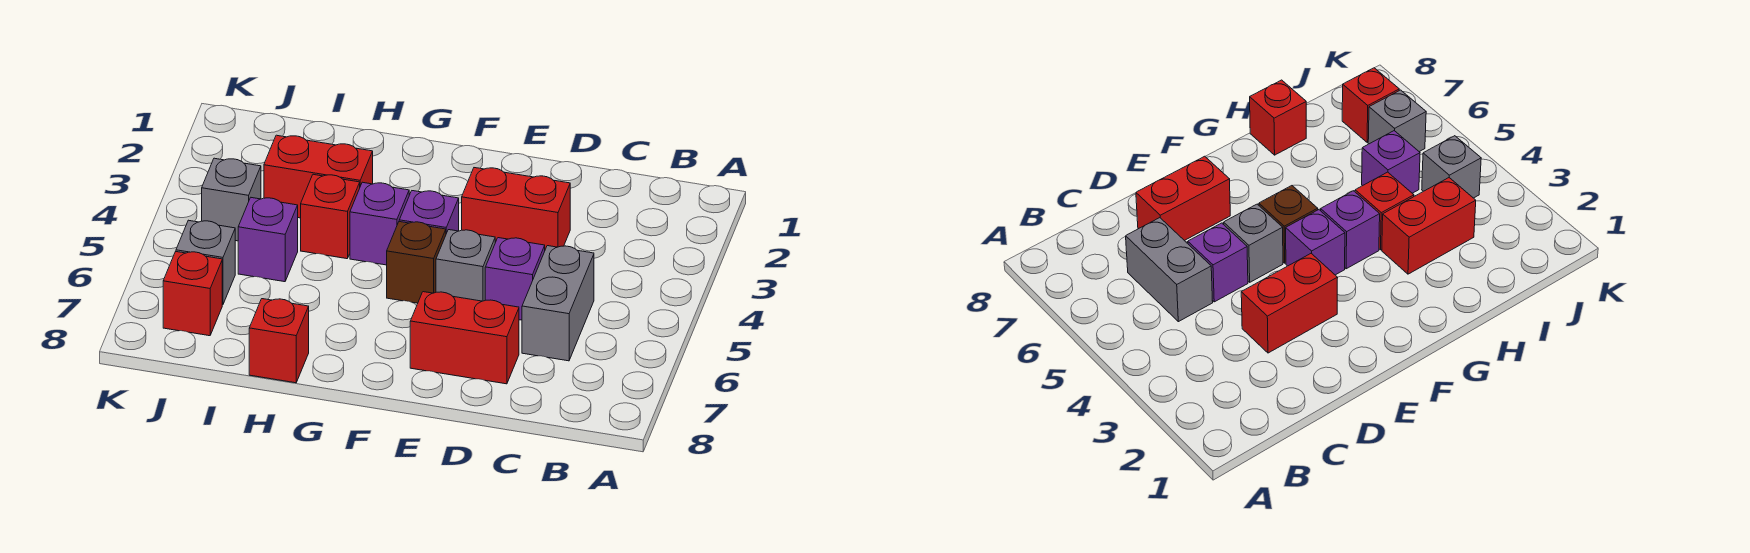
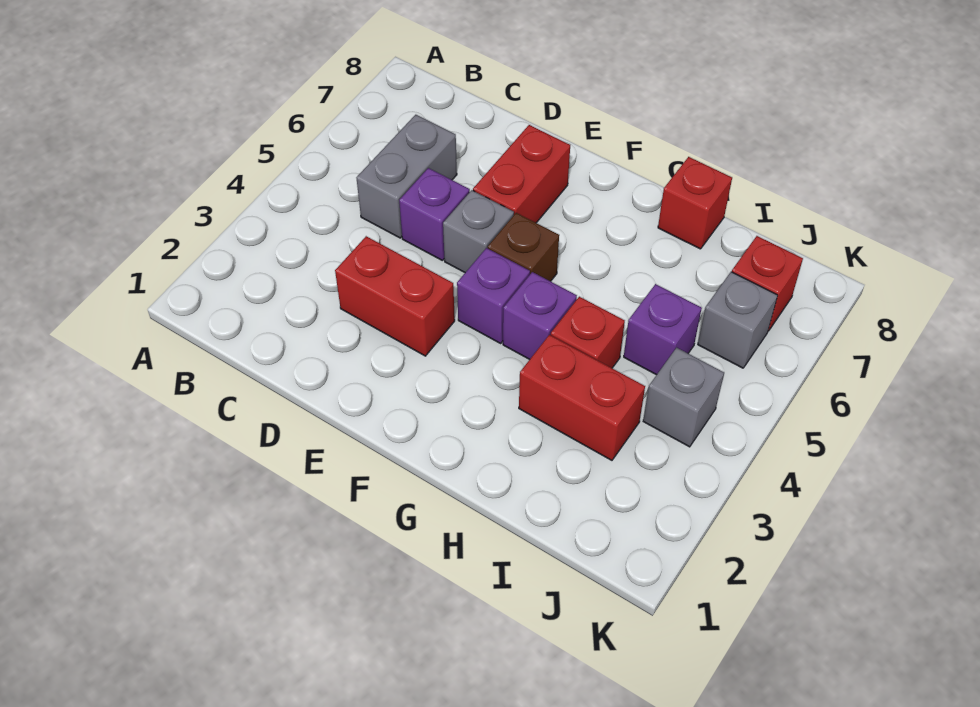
red brick D7:E7 level 1 -> red brick E6:E7 level 1

